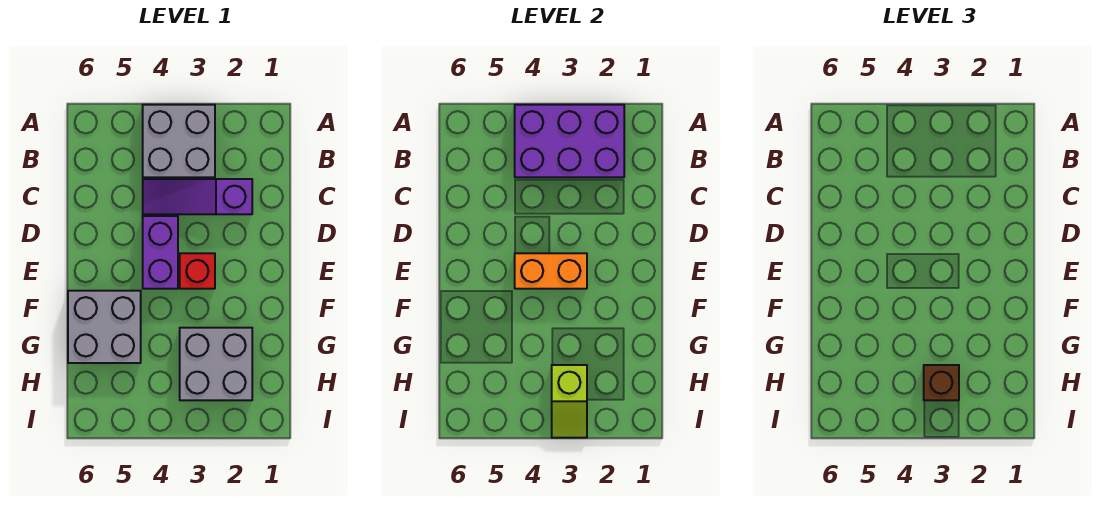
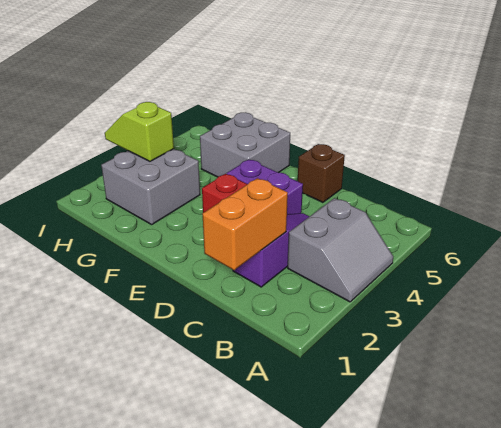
purple brick A2:B4 level 2 -> none
grey brick A3:B4 level 1 -> grey slope A3:B4 level 1 top B
orange brick E3:E4 level 2 -> orange brick C1:C2 level 2
brown brick H3 level 3 -> brown brick D6 level 1

